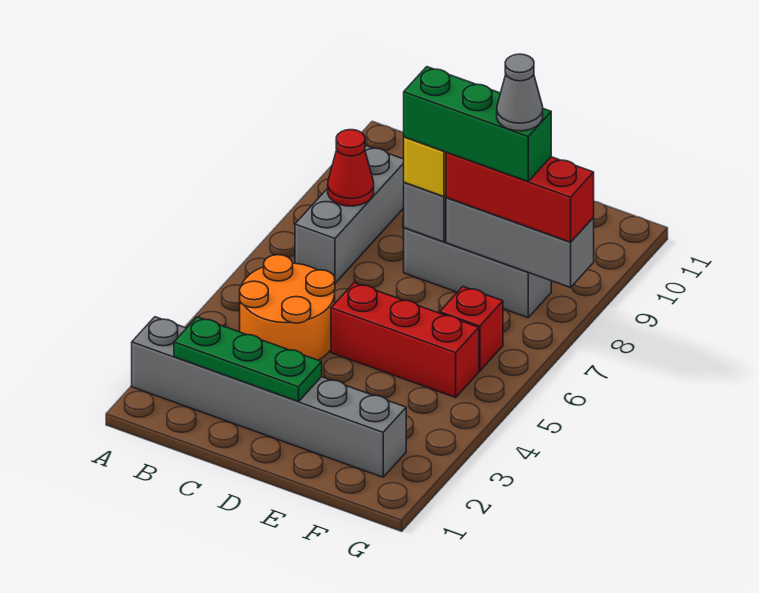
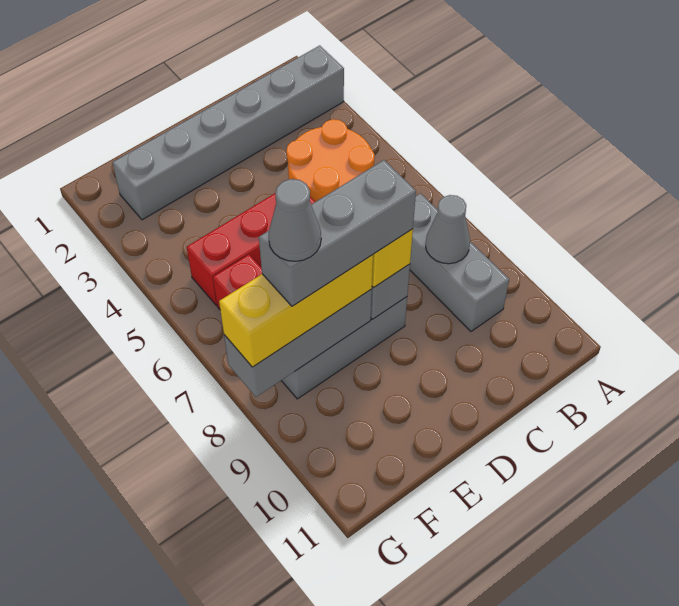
green plate B2:D2 level 2 -> none
red cone B8 level 2 -> grey cone B8 level 2
green brick D8:F8 level 4 -> grey brick D8:F8 level 4
red brick E8:G8 level 3 -> yellow brick E8:G8 level 3

